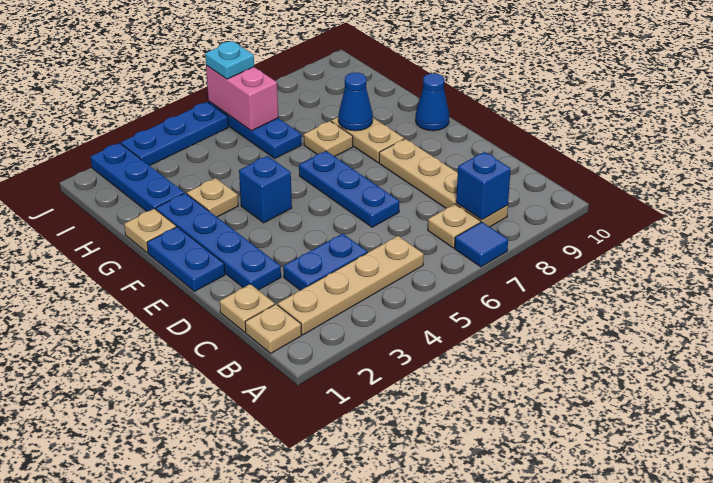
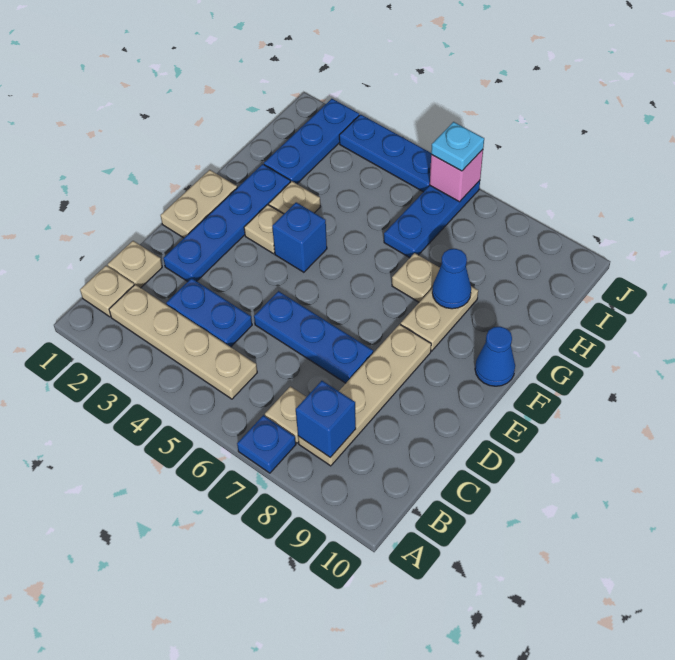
blue tile A7 level 1 -> blue plate A7 level 1
blue plate D6:F6 level 1 -> blue plate D5:D7 level 1
blue plate E1:F1 level 1 -> tan plate E1:F1 level 1
tan plate G1 level 1 -> tan plate F3 level 1
pink brick I6:J6 level 2 -> pink brick J6 level 2

